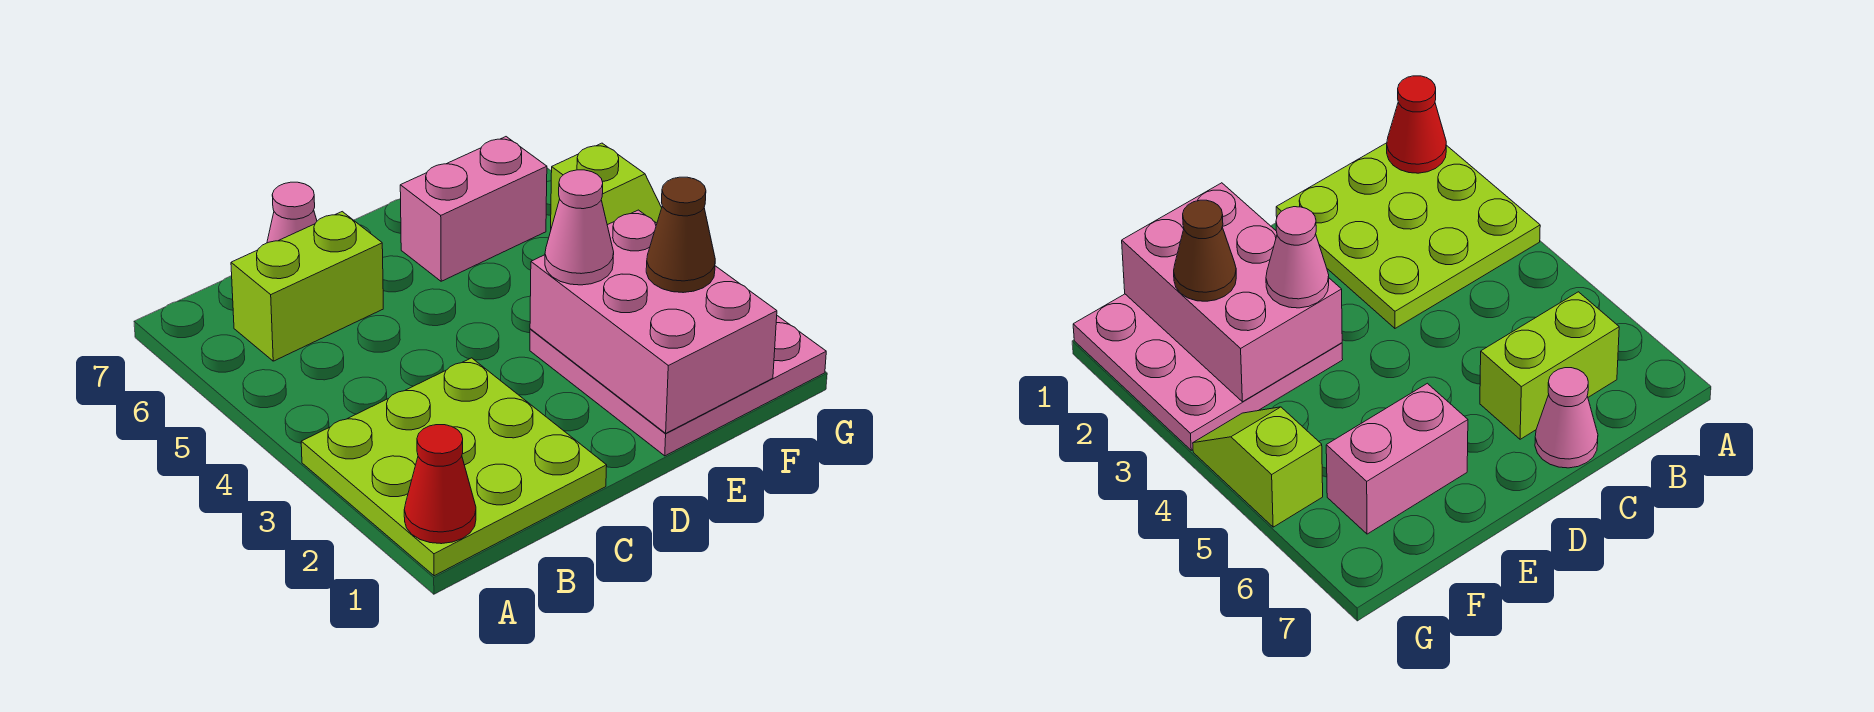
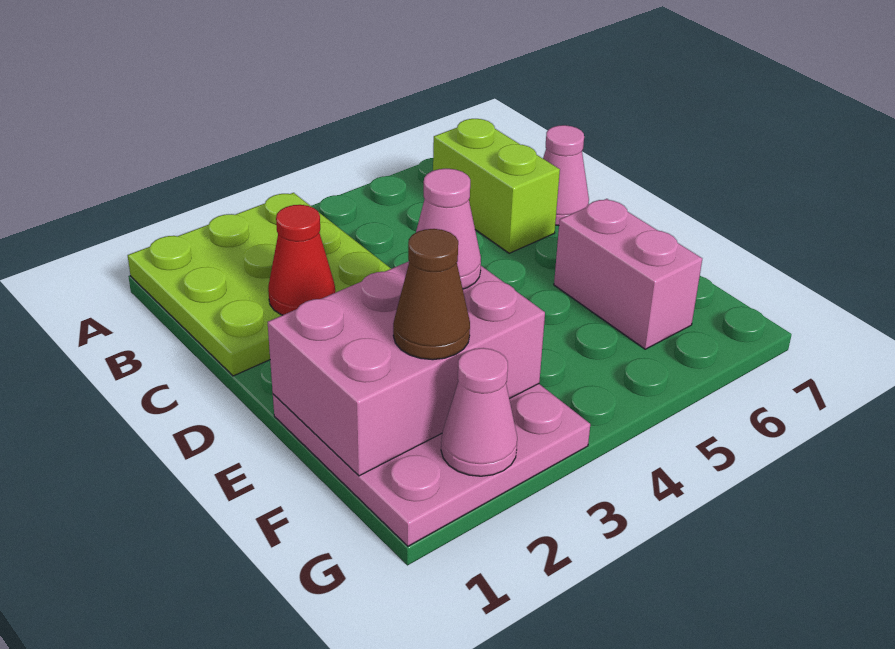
red cone A1 level 2 -> red cone C2 level 2
none -> pink cone G2 level 2
lime slope G4:G5 level 1 top 5 -> none

